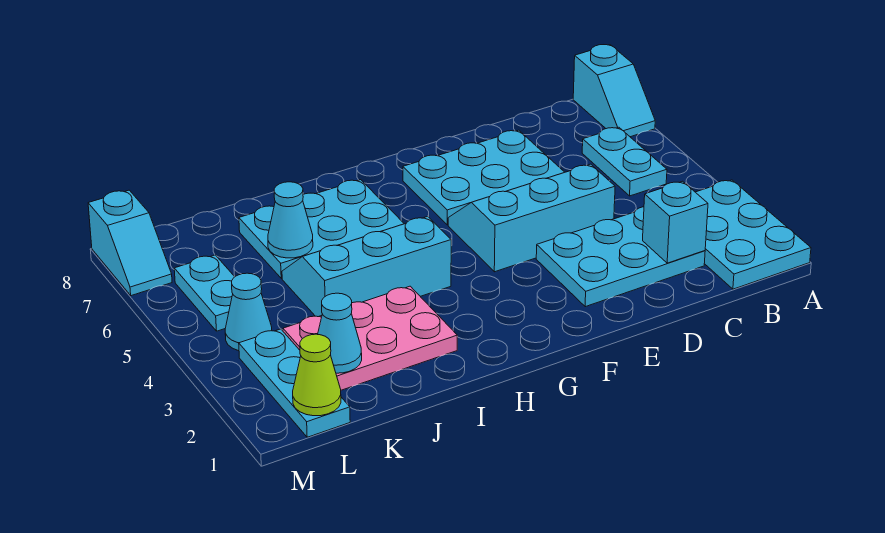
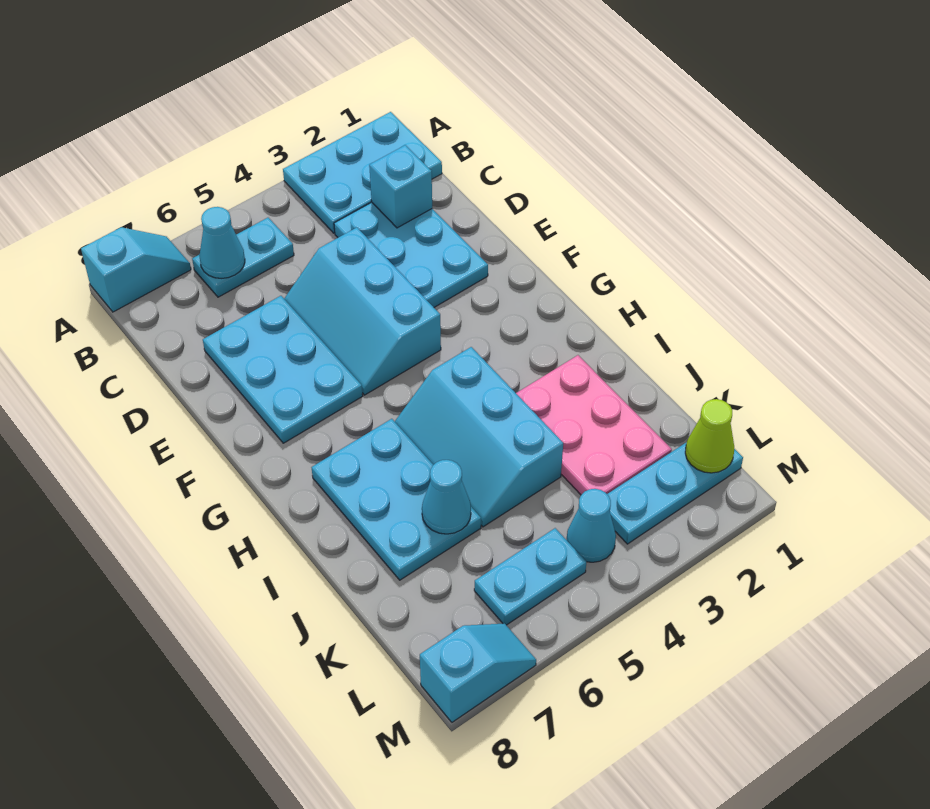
cyan cone K2 level 2 -> cyan cone B6 level 2

